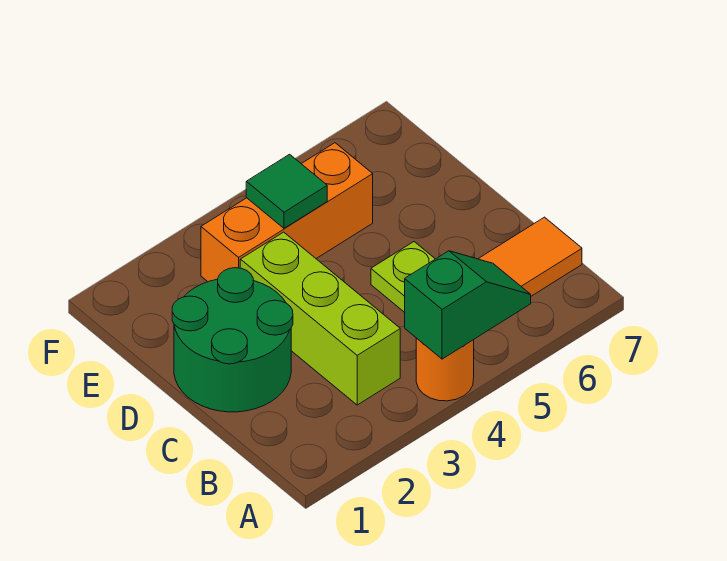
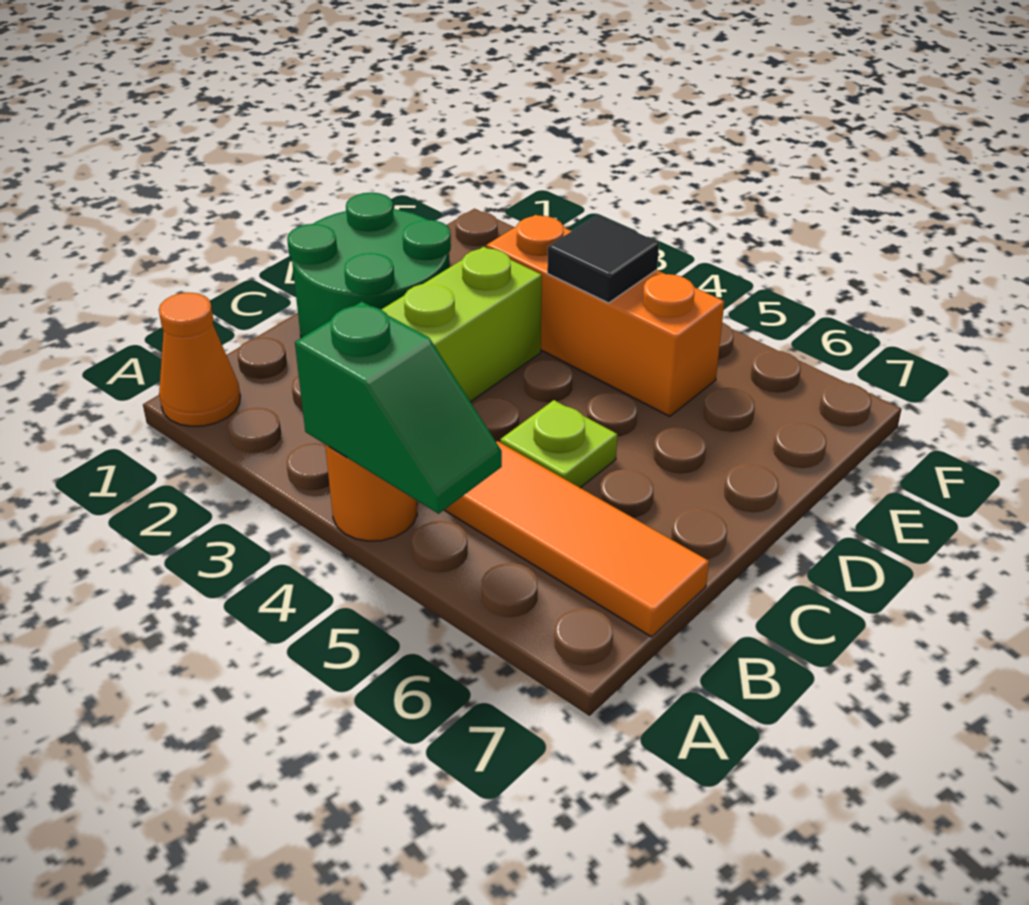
none -> orange cone A1 level 1
green tile E4 level 2 -> black tile E4 level 2

